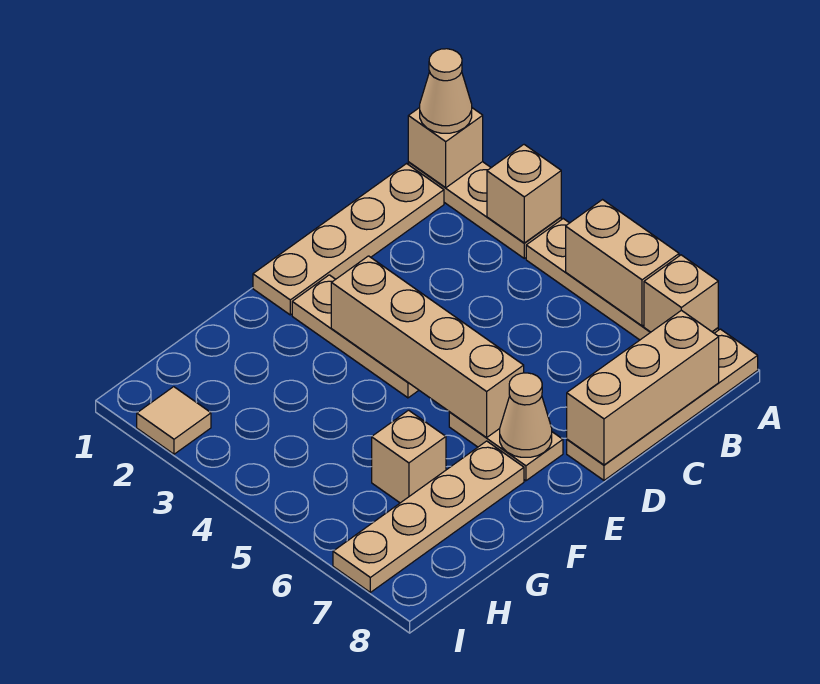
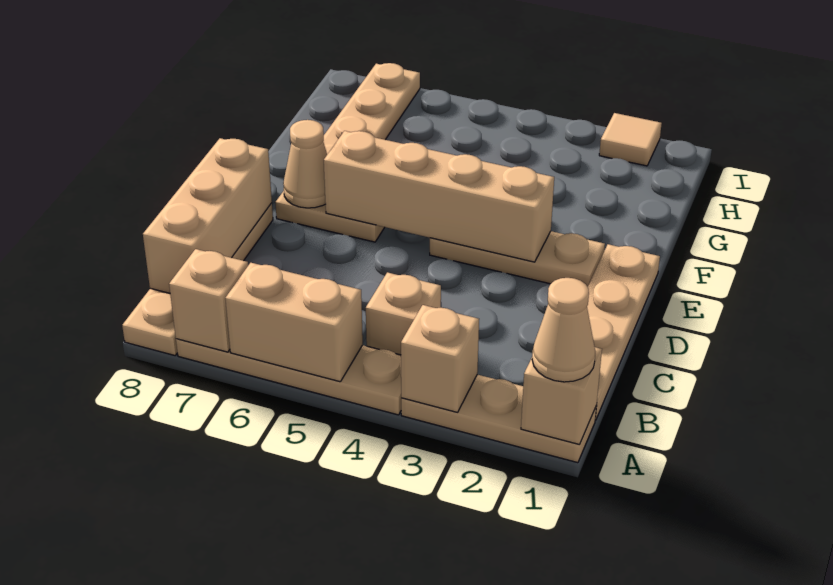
tan brick G6 level 1 -> tan brick B4 level 1

